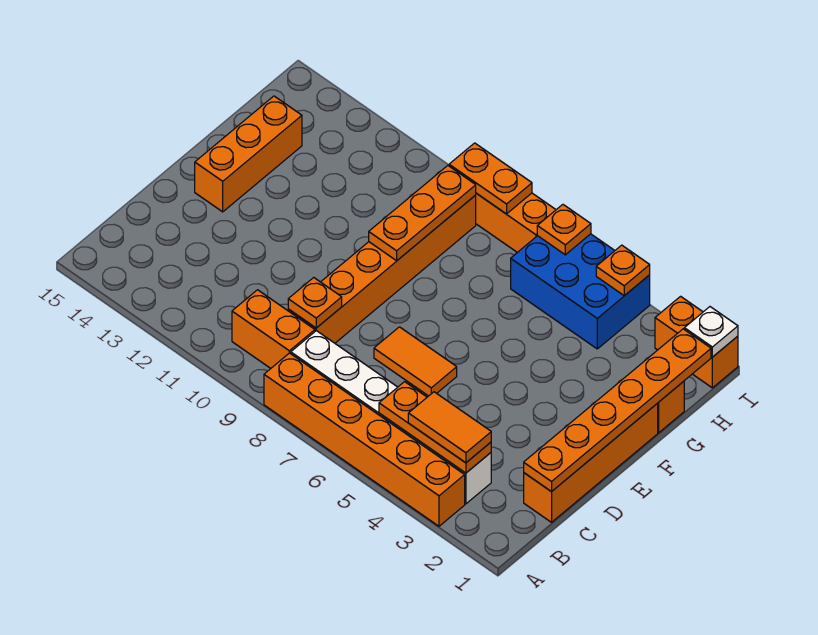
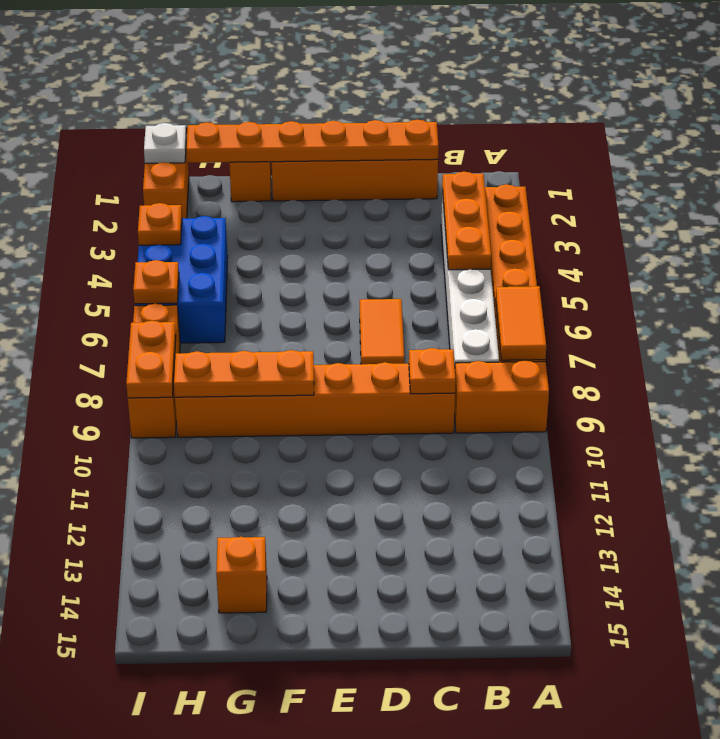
orange tile B3:B4 level 3 -> orange tile A7:A8 level 2
orange brick B9:B10 level 1 -> orange brick A9:B9 level 1
orange brick E14:G14 level 1 -> orange brick G14 level 1

